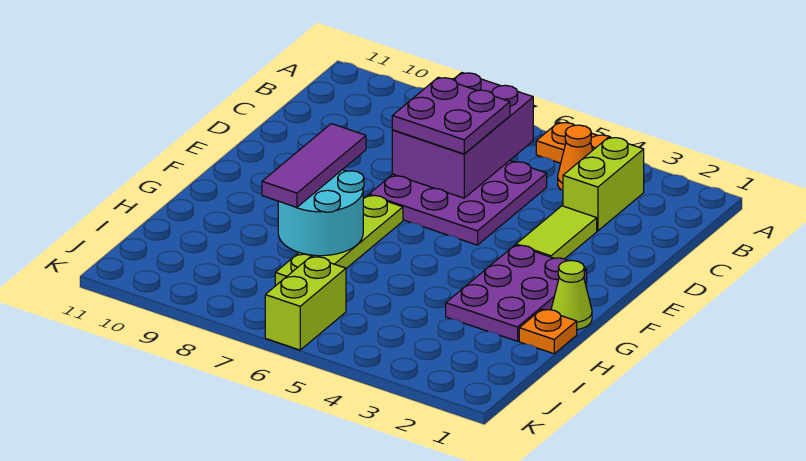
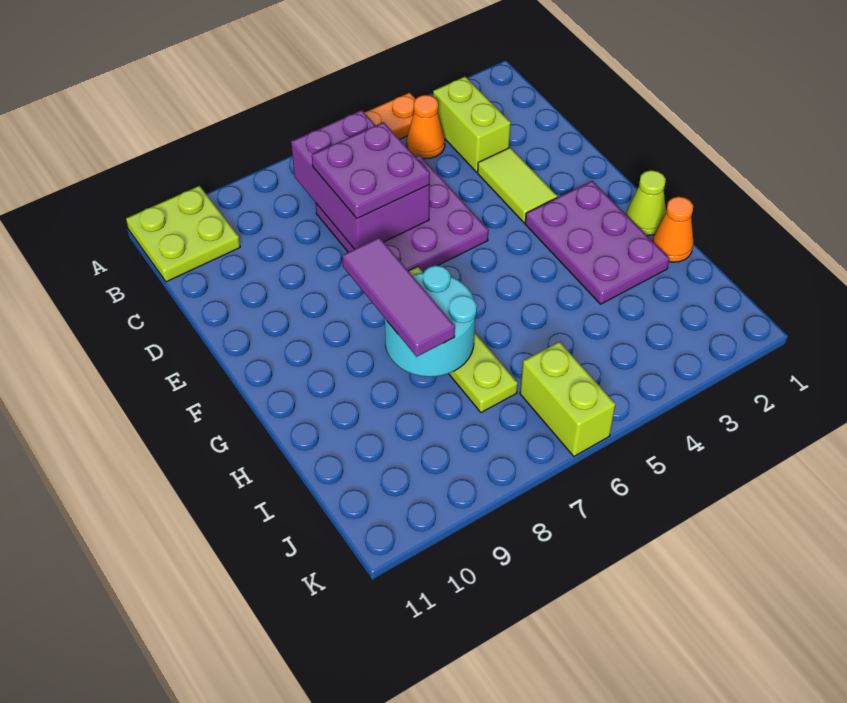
none -> lime plate A10:B11 level 1
orange plate H1 level 1 -> orange cone H1 level 1

